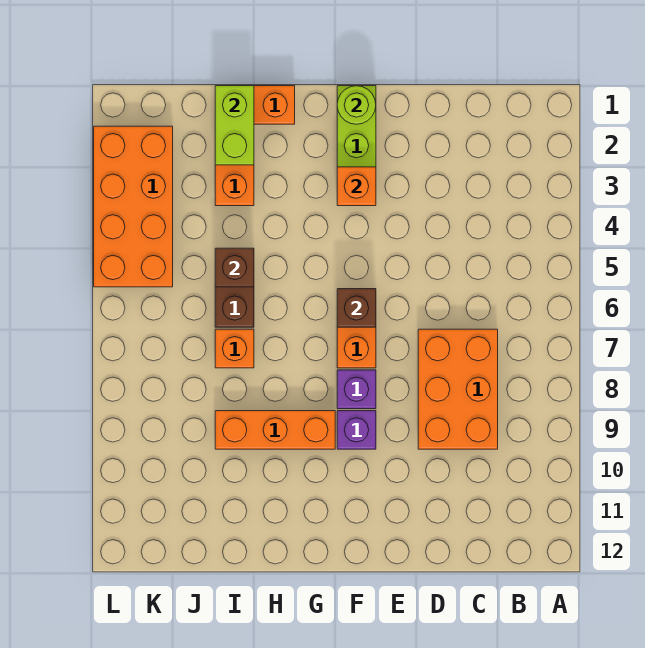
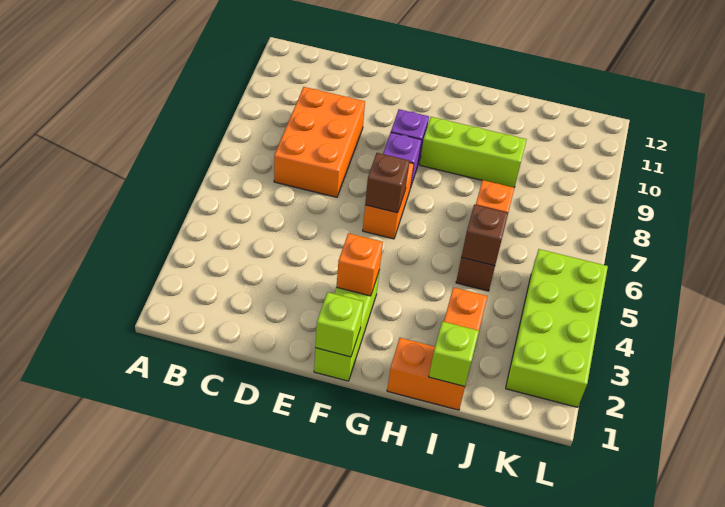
lime round brick F1 level 2 -> lime brick F1 level 2
orange brick G9:I9 level 1 -> lime brick G9:I9 level 1
lime brick I1:I2 level 2 -> lime brick I1 level 2
orange brick K2:L5 level 1 -> lime brick K2:L5 level 1

